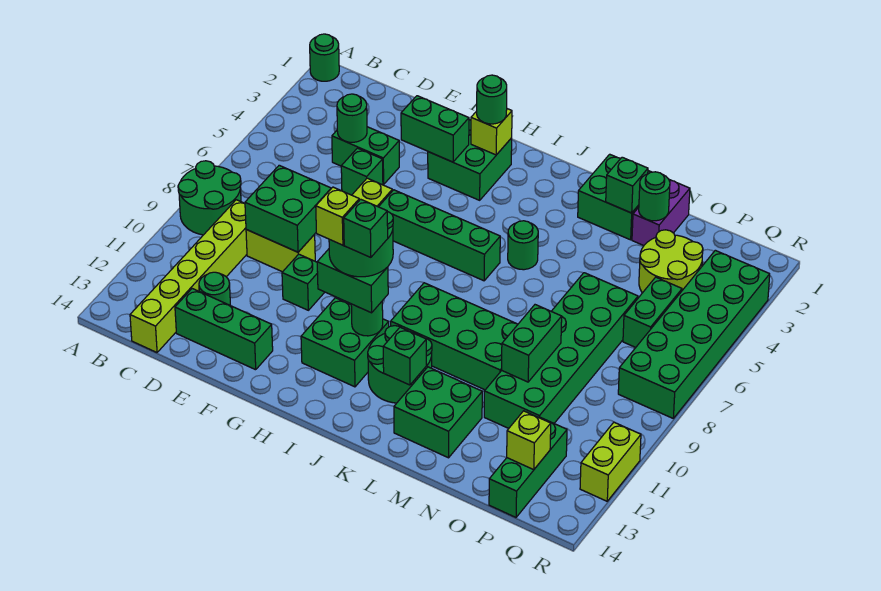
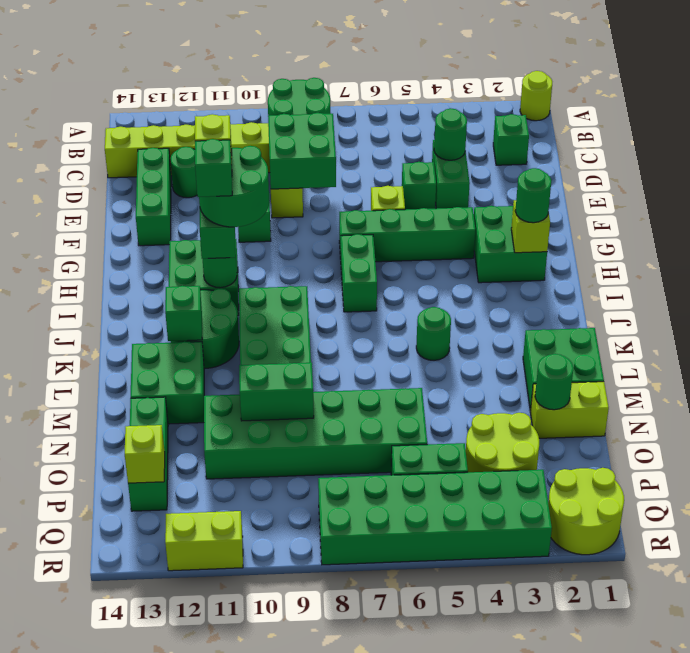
green round brick A1 level 1 -> lime round brick A1 level 1
green brick F3:G3 level 2 -> green brick H7:I7 level 1
green brick G6:J6 level 1 -> green brick G4:G7 level 1
green brick M2 level 2 -> green brick C2 level 1
purple brick N1:N2 level 1 -> lime brick N1:N2 level 1
green brick P12:P14 level 1 -> green brick N13:P13 level 1
none -> lime round brick Q1:R2 level 1

